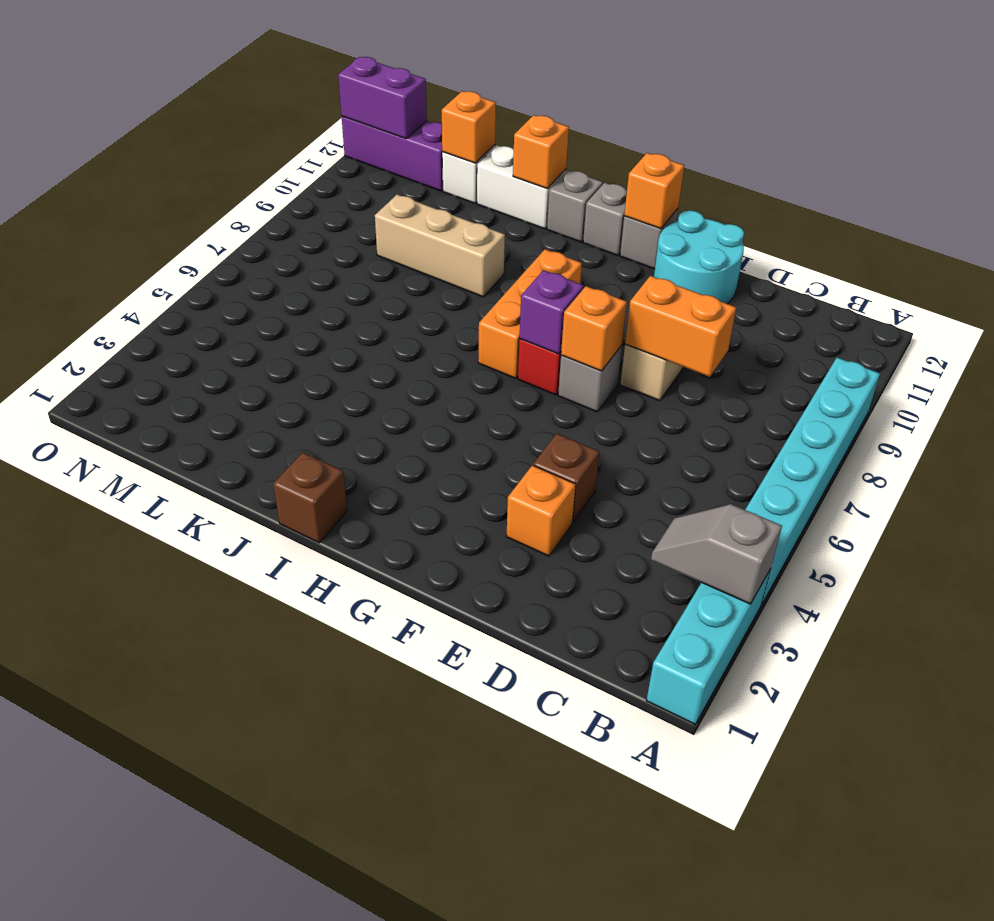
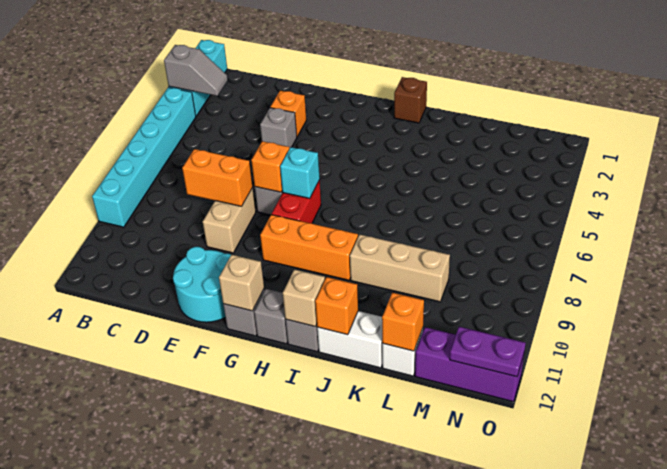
brown brick E4 level 1 -> grey brick E4 level 1
purple brick G7 level 2 -> cyan brick G7 level 2
orange brick G12 level 2 -> tan brick G12 level 2
orange brick H7:H9 level 1 -> orange brick G9:I9 level 1
none -> tan brick I12 level 2
purple brick N12:O12 level 2 -> purple plate N12:O12 level 2

